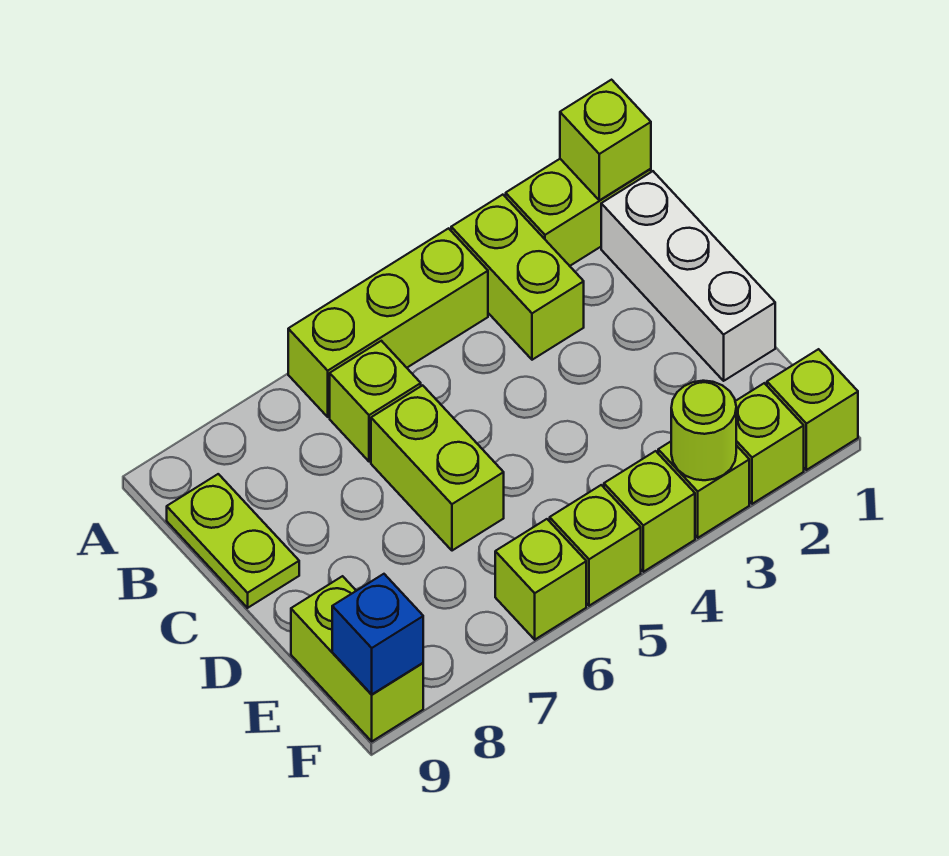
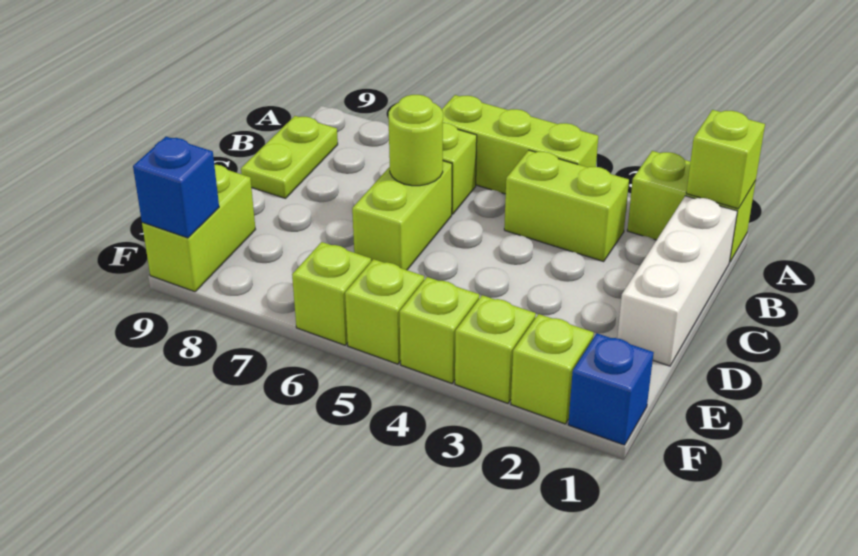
lime brick A3:B3 level 1 -> lime brick B3:B4 level 1
lime brick F1 level 1 -> blue brick F1 level 1
lime round brick F3 level 2 -> lime round brick C6 level 2

